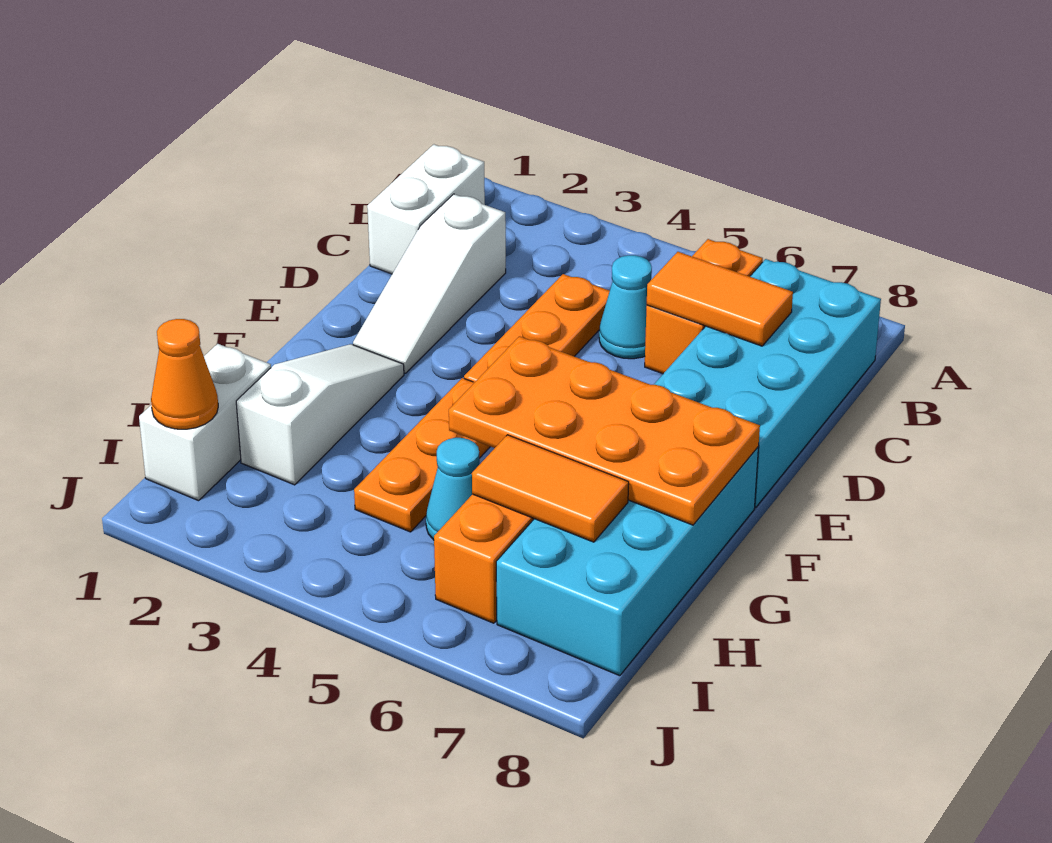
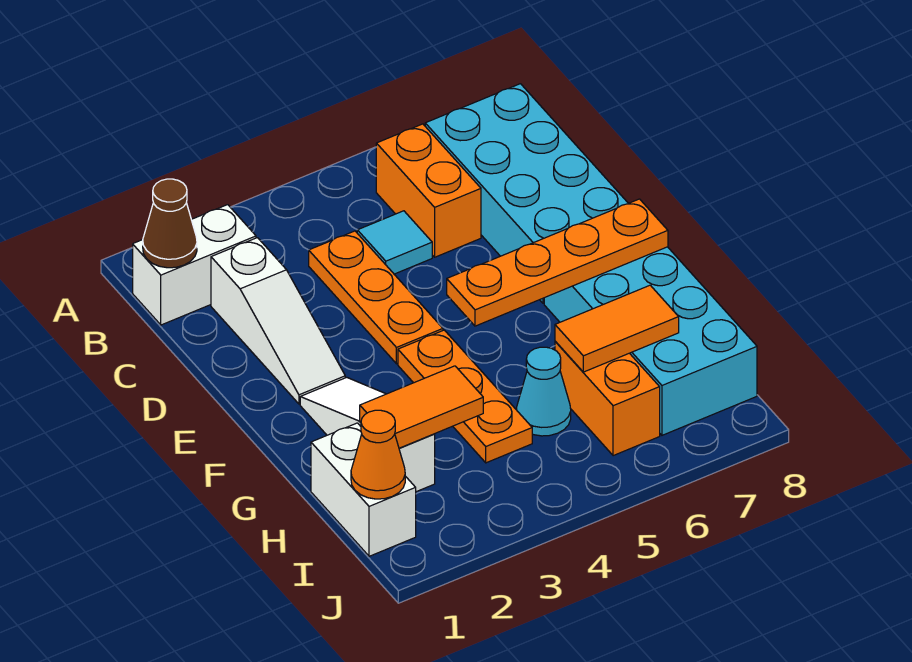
white brick B1:C1 level 1 -> white brick B1:B2 level 1
none -> brown cone B1 level 2
cyan cone C5 level 1 -> cyan tile C5 level 1
orange tile C6:C7 level 2 -> orange tile H2:H3 level 2
orange plate F5:G8 level 2 -> orange plate F5:F8 level 2

